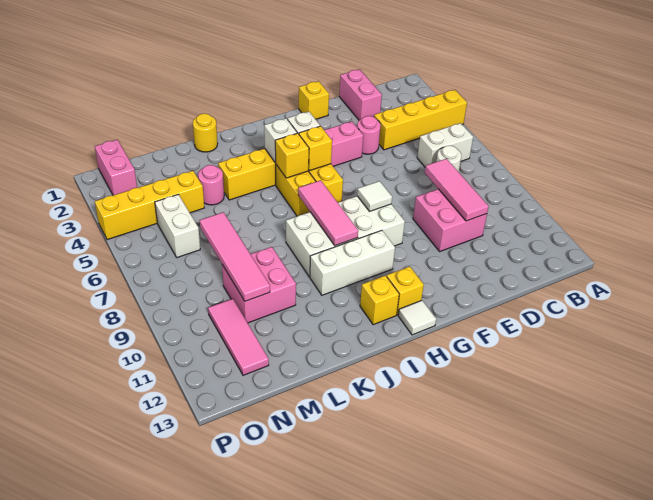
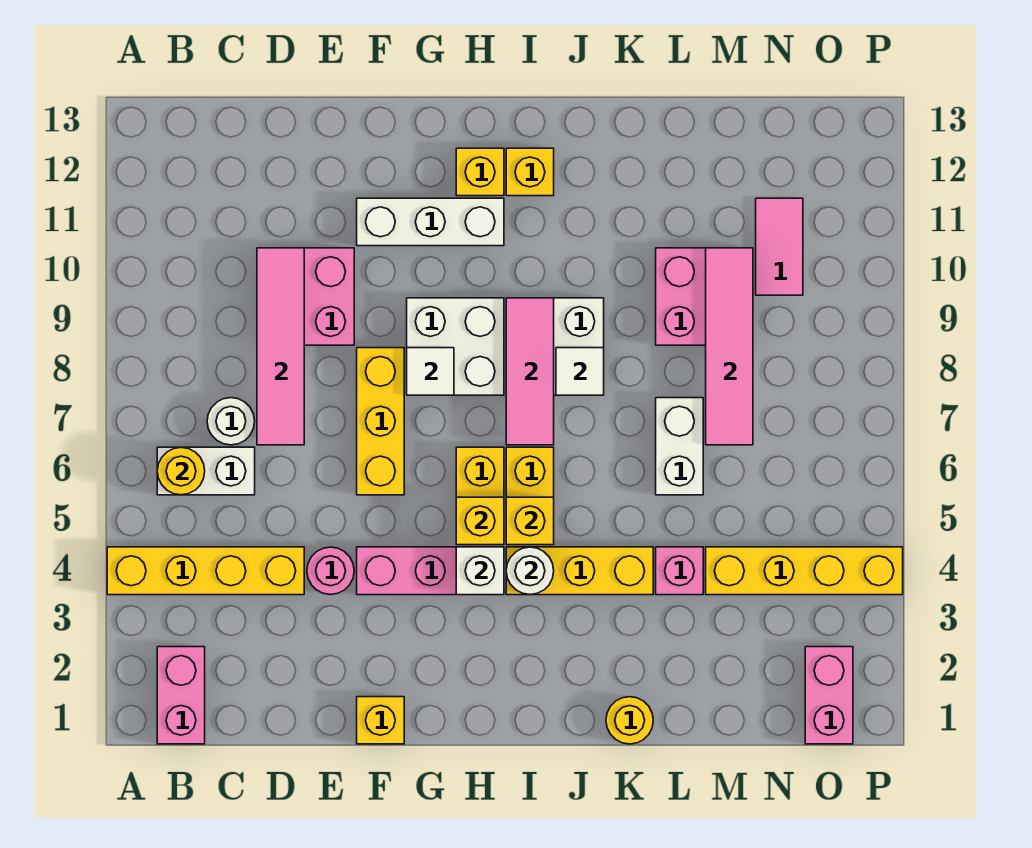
none -> yellow round brick B6 level 2
pink brick D1:D2 level 1 -> pink brick B1:B2 level 1
pink tile D8:D10 level 2 -> pink tile D7:D10 level 2
none -> yellow brick F6:F8 level 1
white brick H10:J10 level 1 -> white brick F11:H11 level 1
white tile H13 level 1 -> white tile J8 level 2
white brick I4 level 2 -> white round brick I4 level 2
pink round brick L4 level 1 -> pink brick L4 level 1
white brick N5:N6 level 1 -> white brick L6:L7 level 1
pink tile N10:N12 level 1 -> pink tile N10:N11 level 1

